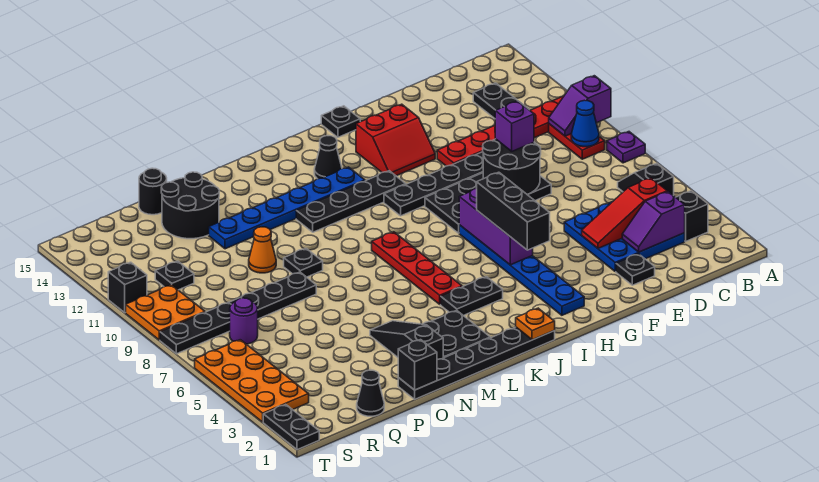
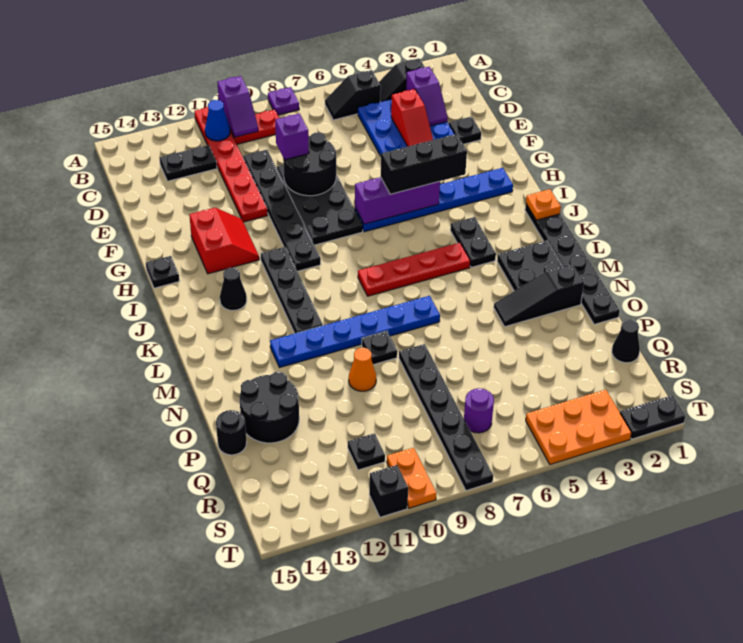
blue cone B9 level 2 -> blue cone B11 level 2
red slope C4:E4 level 2 top C -> red slope D4:E4 level 2 top D
blue plate J12:O12 level 1 -> blue plate M7:M12 level 1
black brick O1 level 2 -> none
orange plate S3:T6 level 1 -> orange plate S3:T5 level 1
orange plate S9:T10 level 1 -> orange plate S10:T10 level 1

